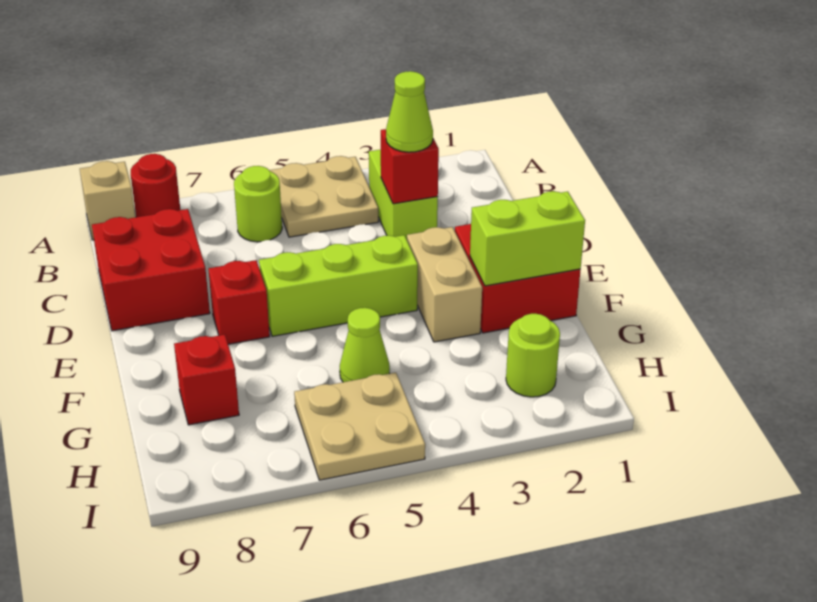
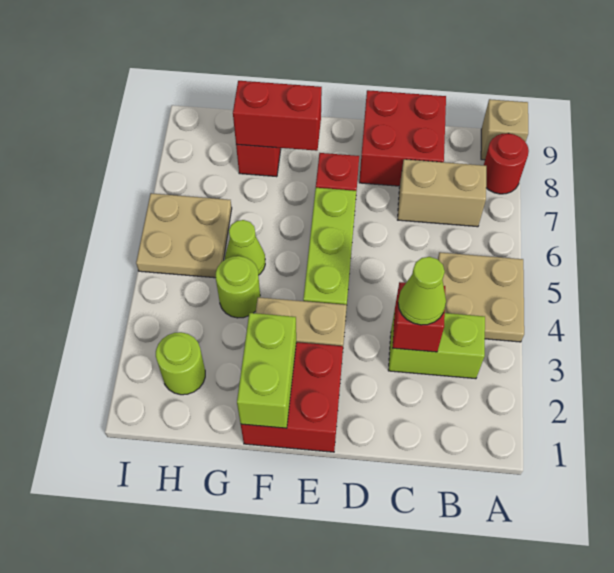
lime round brick B6 level 1 -> lime round brick G4 level 1
none -> tan brick B7:C7 level 1
none -> red brick F8:G8 level 2

